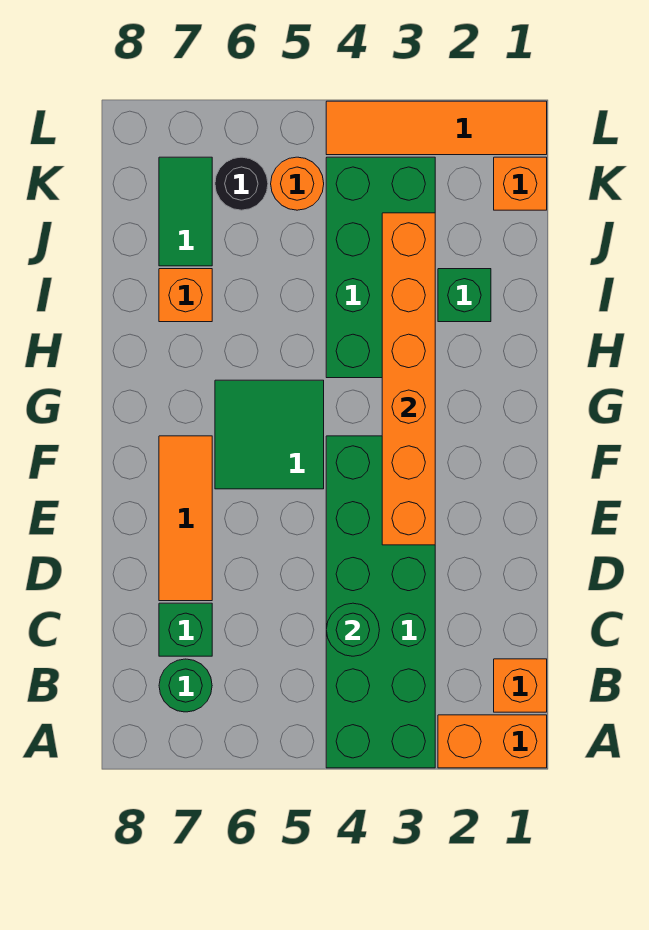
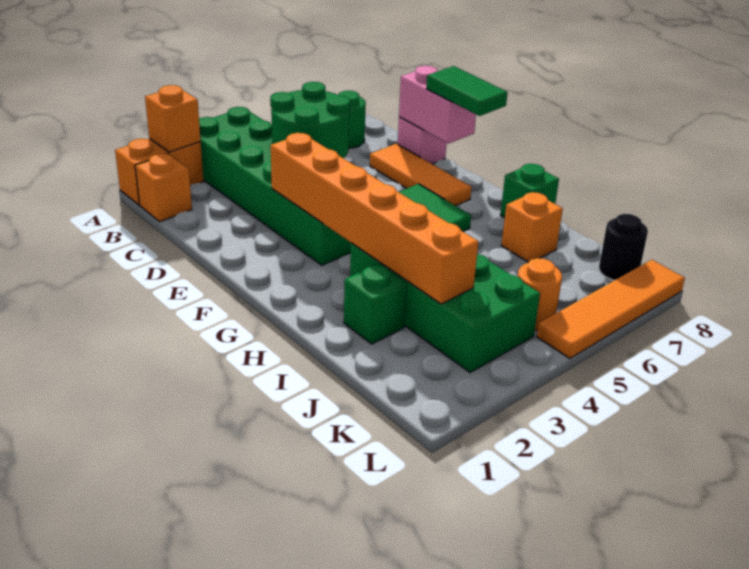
green round brick C4 level 2 -> green round brick C4:D5 level 2
green brick C7 level 1 -> green brick H8 level 1
none -> pink brick D8 level 1
none -> pink brick D8:E8 level 2
green tile J7:K7 level 1 -> green tile E8:F8 level 3
orange brick K1 level 1 -> orange brick A2 level 2
black round brick K6 level 1 -> black round brick K8 level 1
orange tile L1:L4 level 1 -> orange tile L5:L8 level 1

